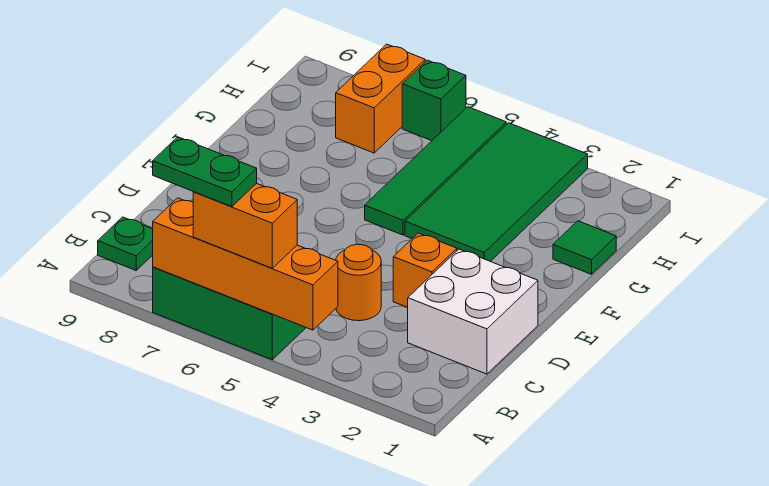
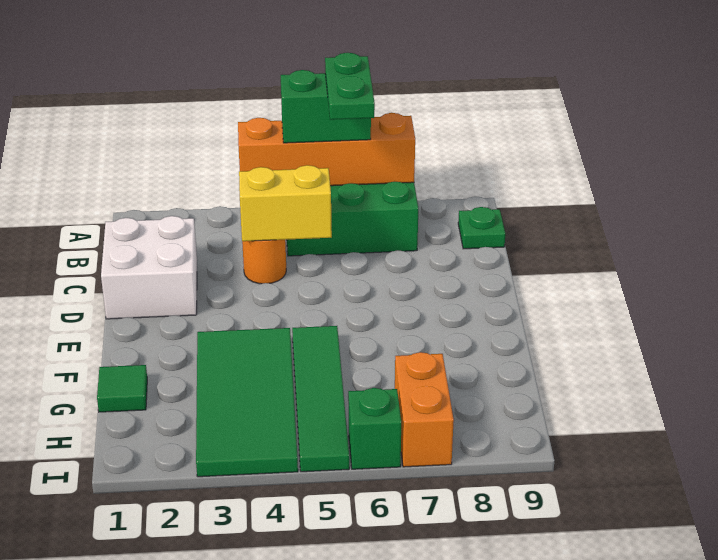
orange brick A5:A6 level 3 -> green brick A5:A6 level 3
green plate A6:A7 level 4 -> green plate A6:B6 level 4
none -> yellow brick C4:C5 level 2
orange brick D3 level 1 -> none

